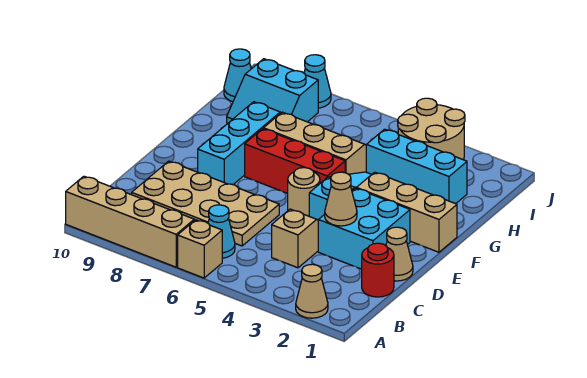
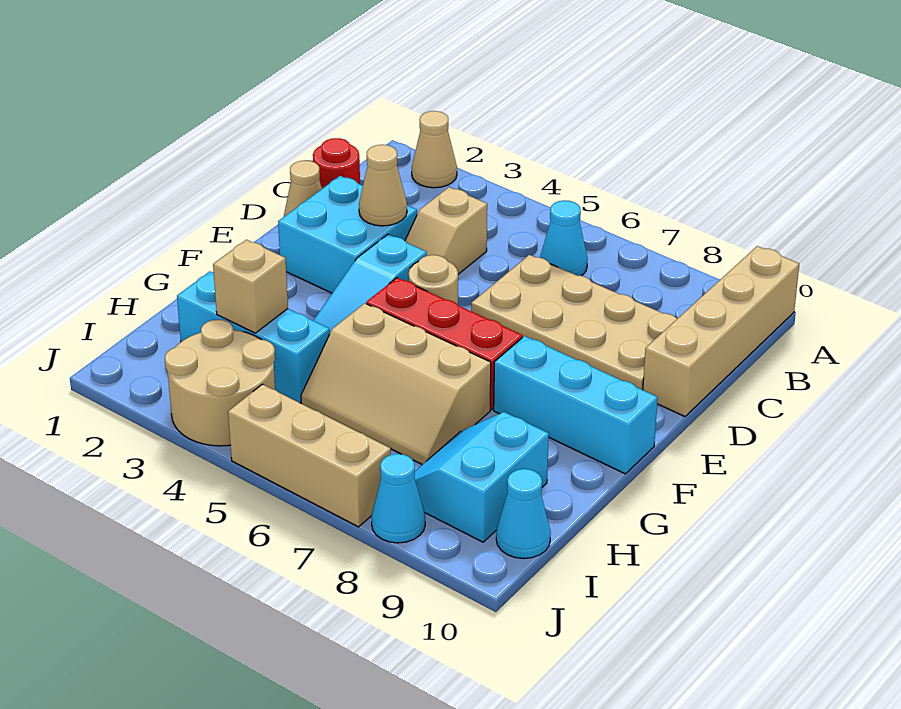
tan brick A6 level 1 -> tan brick H3 level 2
tan brick A7:A10 level 1 -> tan brick A10:D10 level 1
cyan brick E8:G8 level 1 -> cyan brick F8:F10 level 1
tan brick F1:F3 level 1 -> tan brick J5:J7 level 1
cyan slope H8:I9 level 1 top I -> cyan slope H8:I9 level 1 top 9

